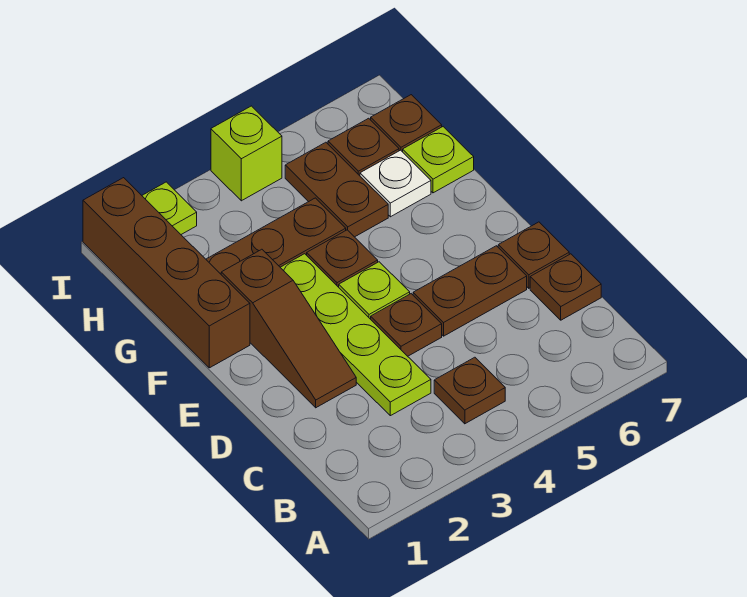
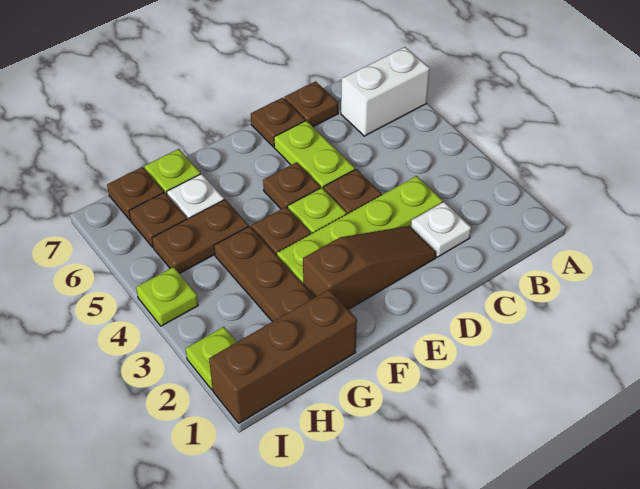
none -> white brick A6:B6 level 1
brown plate B4 level 1 -> brown plate E5 level 1
none -> white plate C2 level 1
brown plate D5:D6 level 1 -> lime plate D5:D6 level 1
brown brick F1:I1 level 1 -> brown brick G1:I1 level 1
lime brick I4 level 1 -> lime plate I4 level 1

